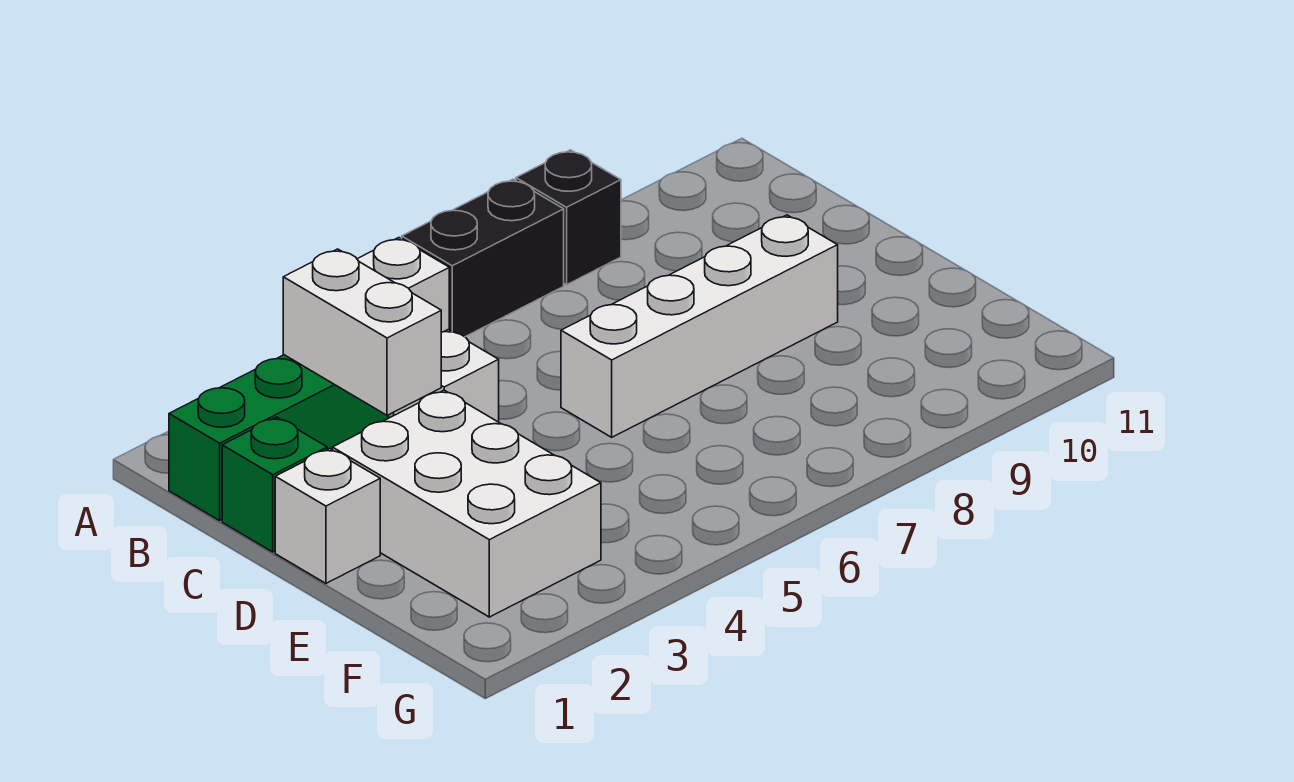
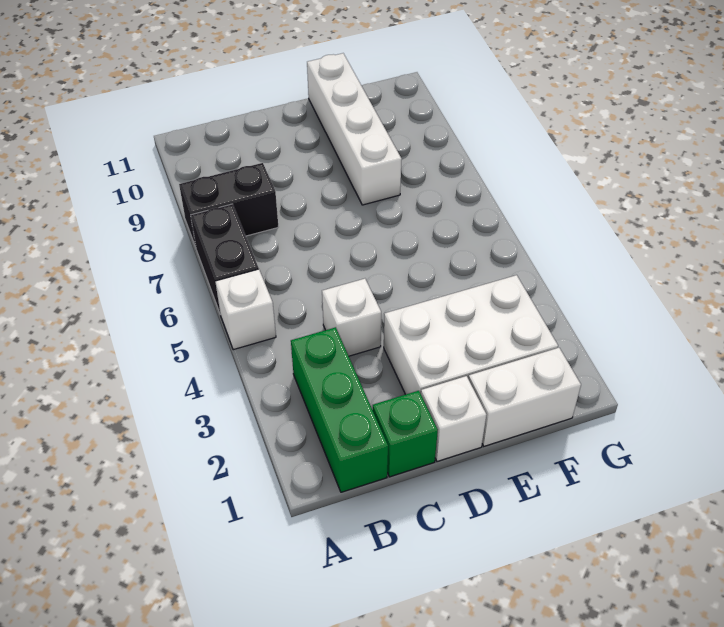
black brick A8 level 1 -> black brick A8:B8 level 1
white brick B3:C3 level 2 -> white brick E1:F1 level 1
white brick D6:D9 level 1 -> white brick E8:E11 level 1

